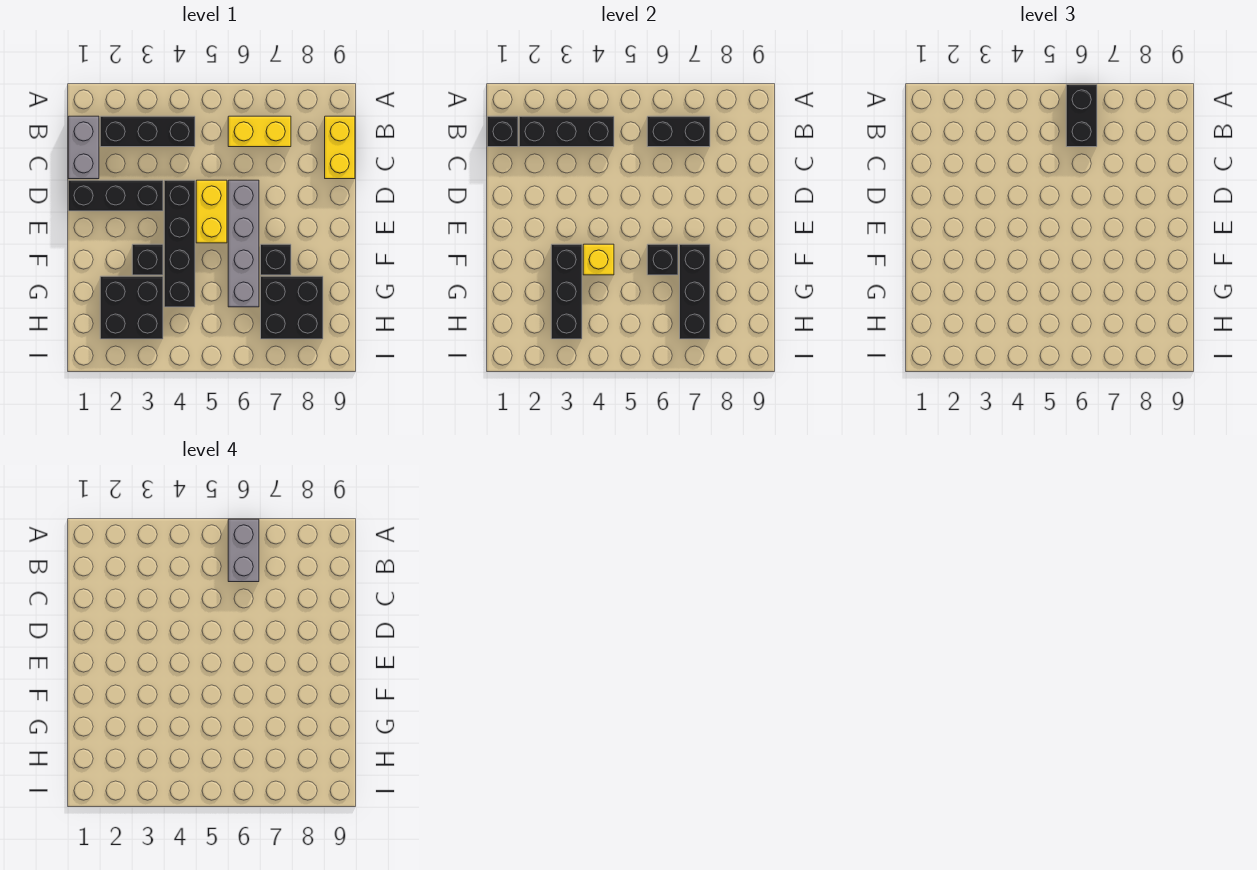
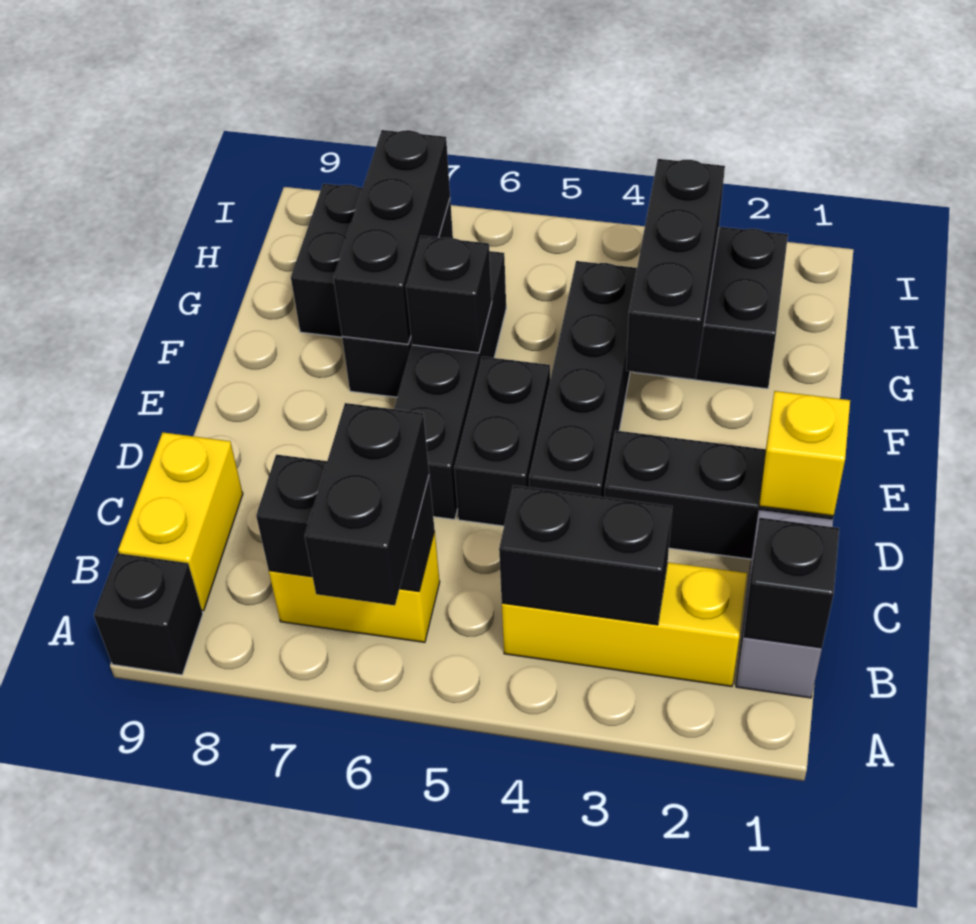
grey brick A6:B6 level 4 -> none
black brick B2:B4 level 1 -> yellow brick B2:B4 level 1
black brick B2:B4 level 2 -> black brick B3:B4 level 2
yellow brick D5:E5 level 1 -> black brick D5:E5 level 1
grey brick D6:G6 level 1 -> black brick D6:G6 level 1
black brick F3 level 1 -> black brick A9 level 1
yellow brick F4 level 2 -> yellow brick D1 level 2

